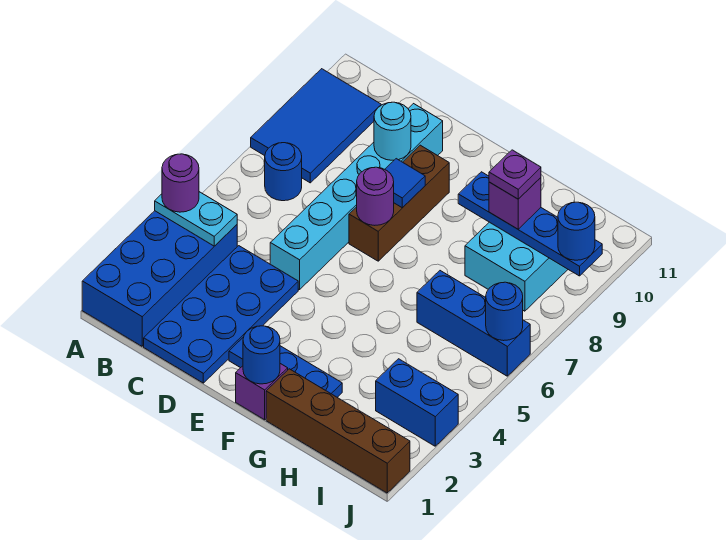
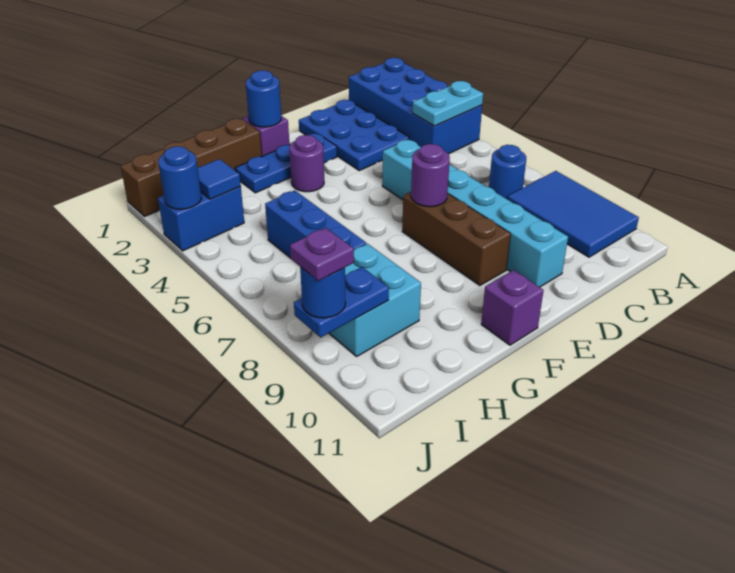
purple round brick A4 level 3 -> purple round brick F3 level 1
blue plate C1:D4 level 1 -> blue plate C1:D3 level 1
cyan round brick D9 level 2 -> none
blue tile E8 level 2 -> blue tile I3 level 2
blue plate G9:J9 level 2 -> blue plate I9:J9 level 2
blue brick H6:J6 level 1 -> blue brick H5:H7 level 1
purple brick H9 level 3 -> purple brick F11 level 1
purple plate H9 level 4 -> purple plate J9 level 4
blue round brick J6 level 2 -> blue round brick J3 level 2

